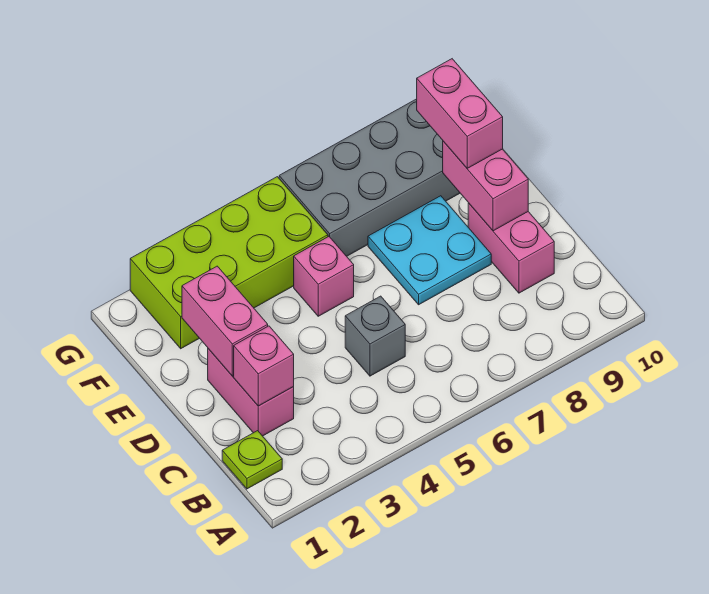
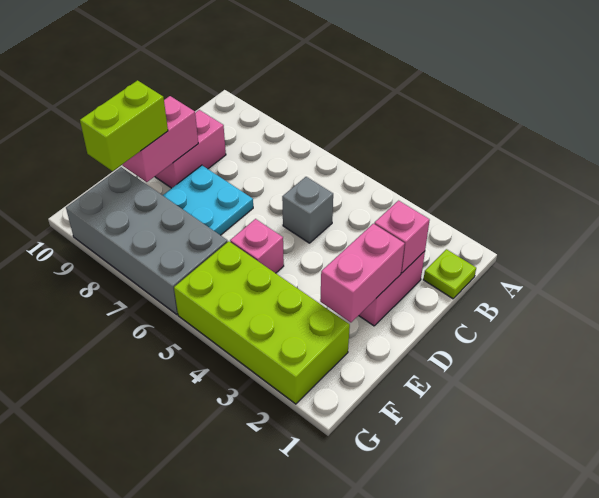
pink brick E9:F9 level 3 -> lime brick E9:F9 level 3

